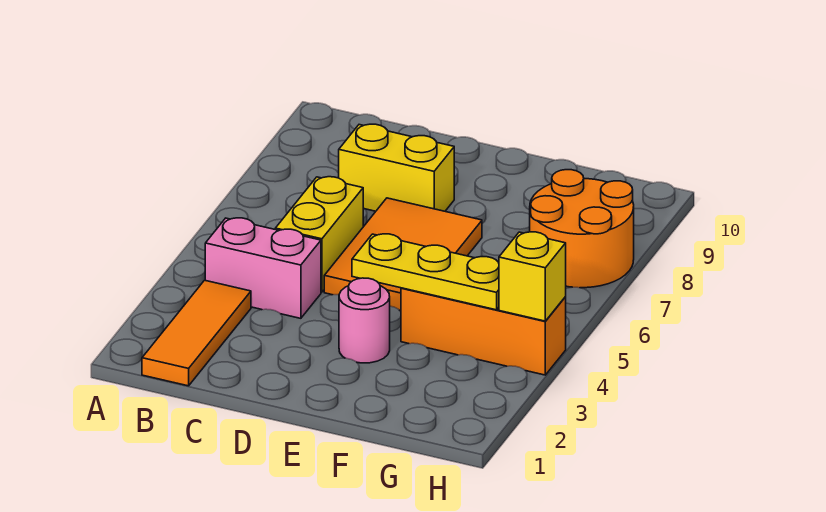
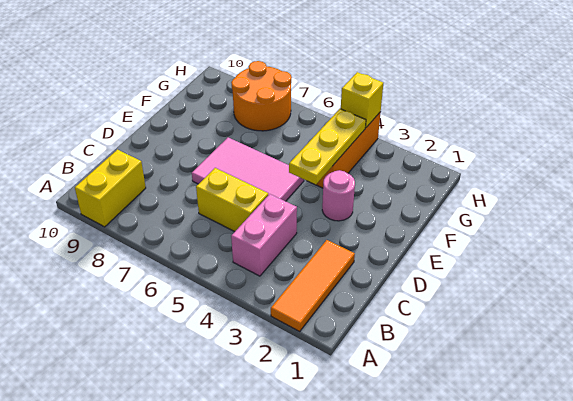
orange tile B1:B3 level 1 -> orange tile A2:C2 level 1
yellow brick C8:D8 level 1 -> yellow brick A9:B9 level 1
orange tile D5:E7 level 1 -> pink tile D5:E7 level 1

